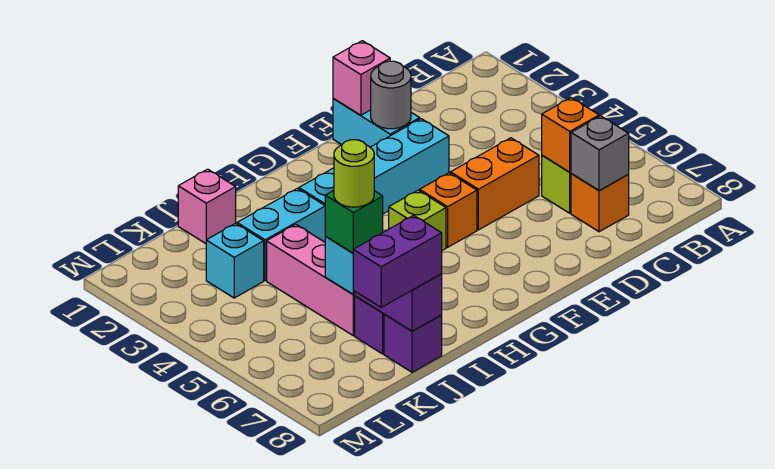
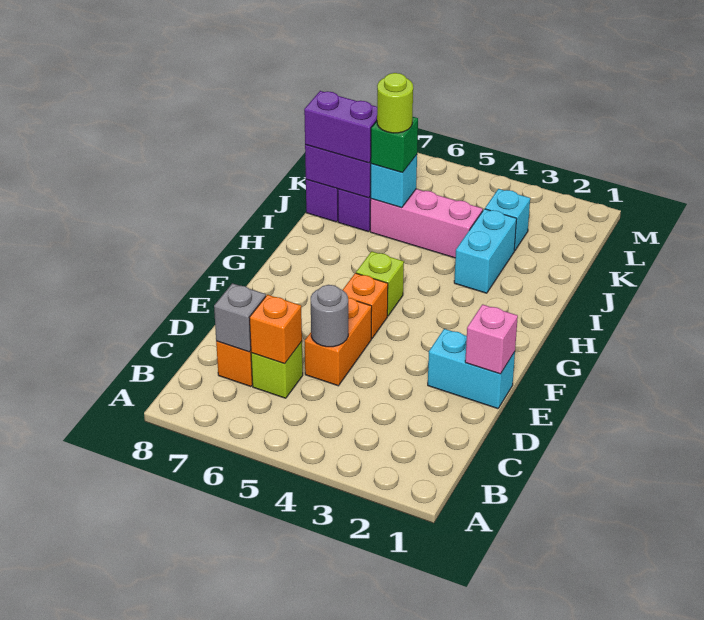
grey round brick E2 level 2 -> grey round brick D5 level 2
cyan brick E3:H3 level 1 -> none
pink brick J1 level 1 -> none
purple brick J8:K8 level 3 -> purple brick J7:J8 level 3

